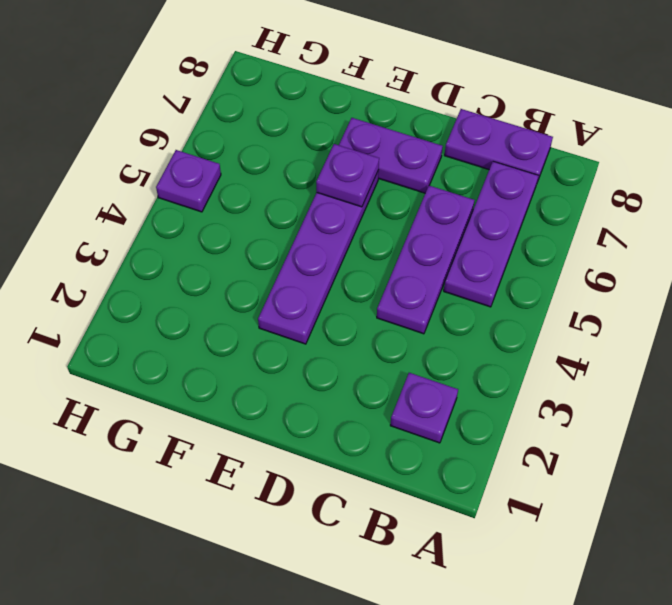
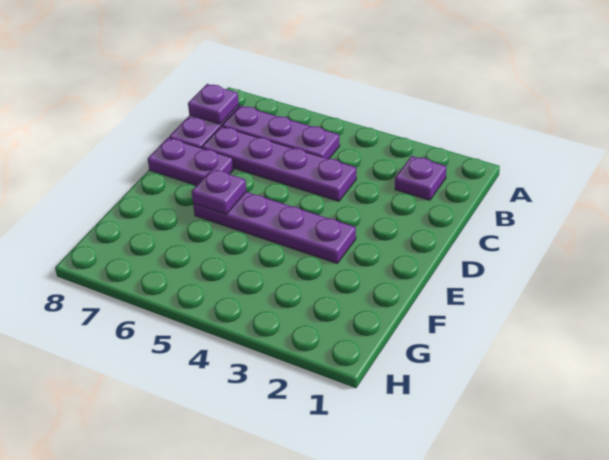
purple plate C4:C6 level 1 -> purple plate C4:C7 level 1
purple plate D7:E7 level 1 -> purple plate D7:D8 level 1
purple plate H5 level 1 -> purple plate B8 level 2

